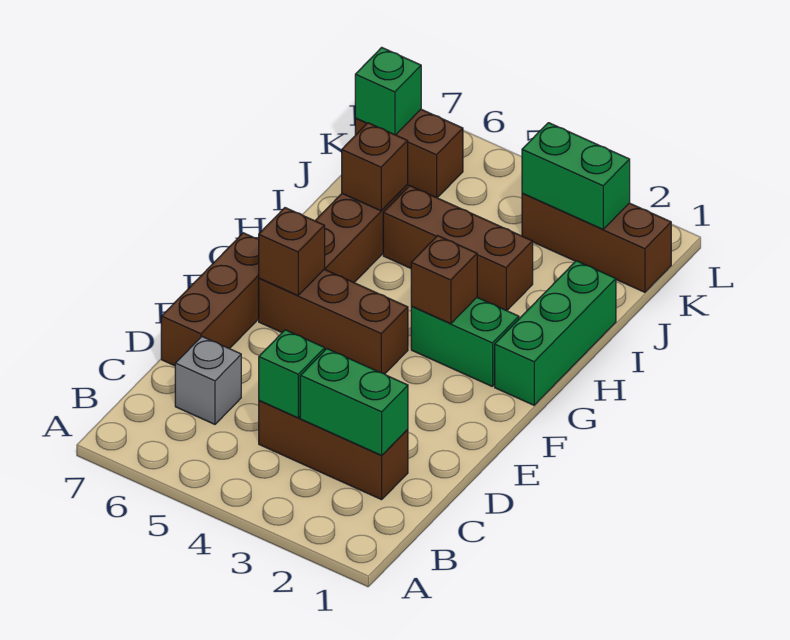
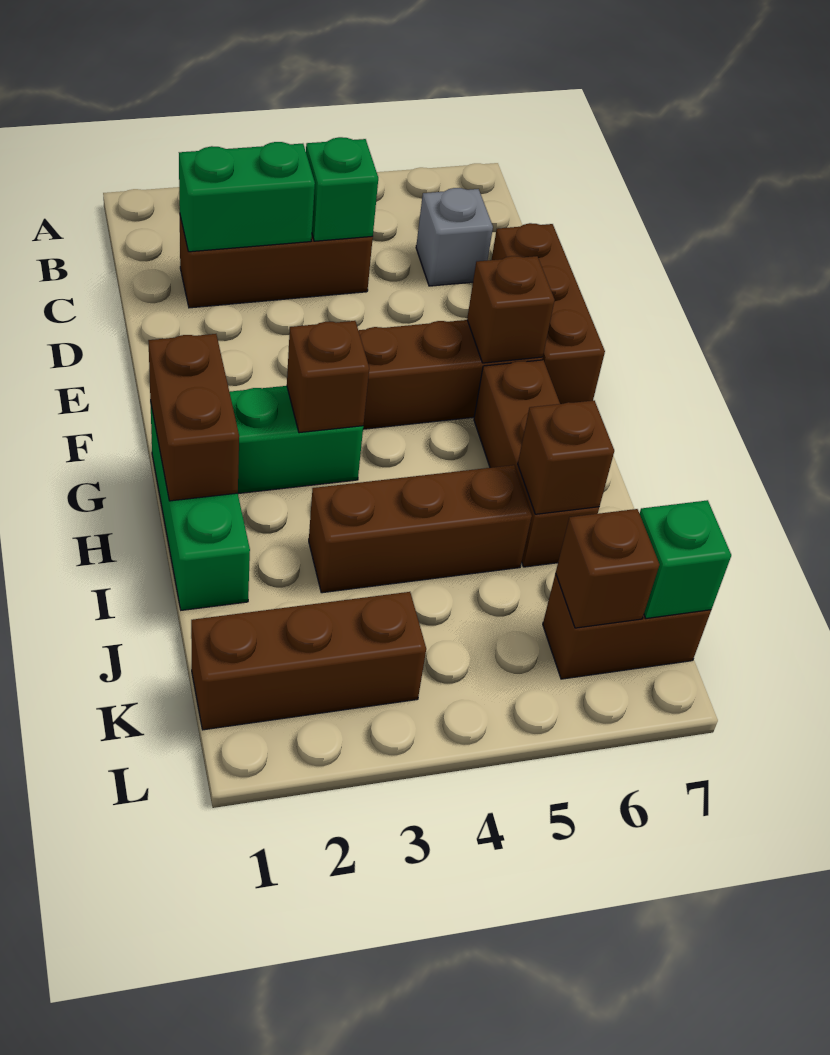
none -> brown brick G1:H1 level 2
green brick K2:K3 level 2 -> none
none -> brown brick K6 level 2

